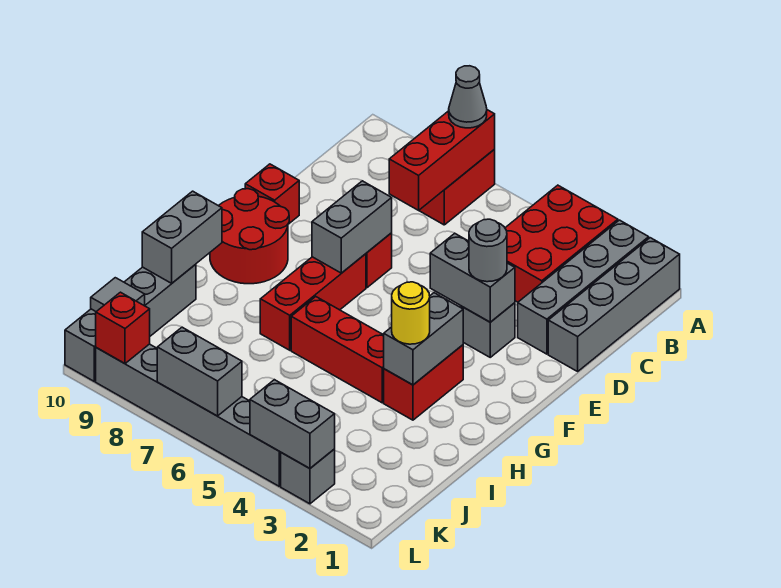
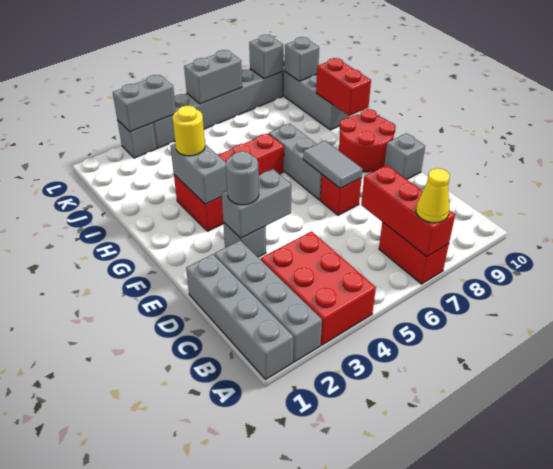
grey cone A7 level 3 -> yellow cone A7 level 3
grey brick E7:F7 level 2 -> grey tile E7:F7 level 2
red brick E10 level 1 -> grey brick E10 level 1
red brick F7:H7 level 1 -> grey brick F7:H7 level 1
grey brick H10:I10 level 2 -> red brick H10:I10 level 2
grey tile K10 level 2 -> grey brick K10 level 2
red brick L9 level 2 -> grey brick L9 level 2

